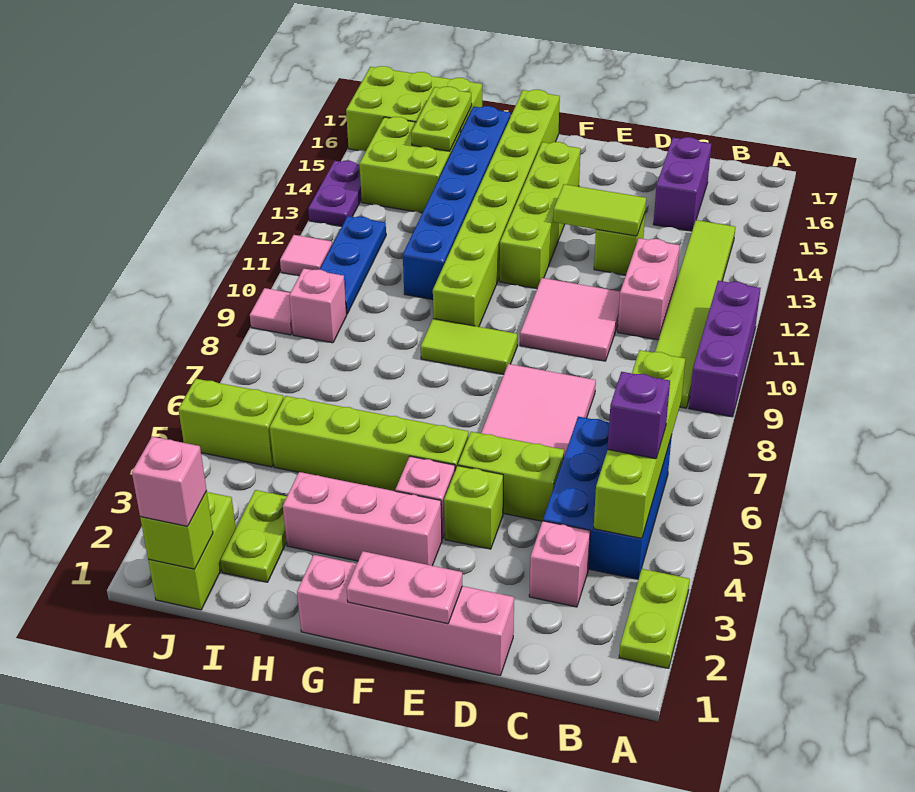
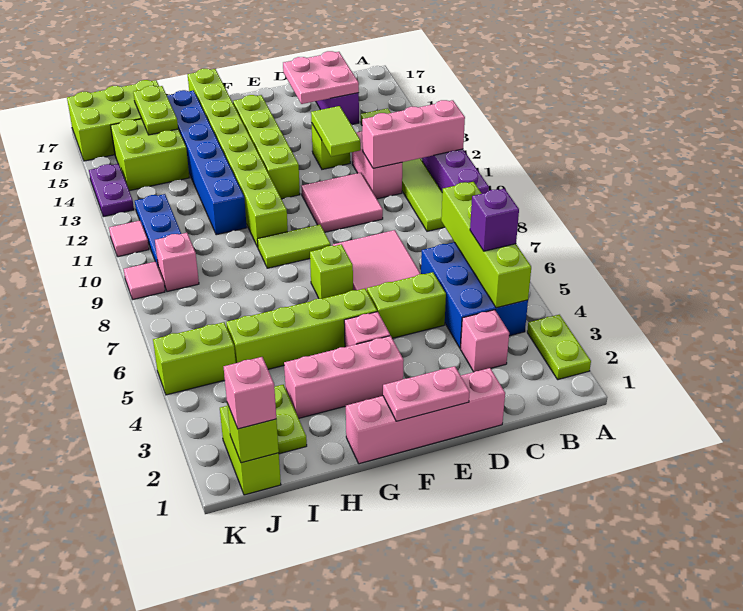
none -> pink brick A11:C11 level 2
none -> pink plate C15:D16 level 2
lime tile D13:E13 level 2 -> lime tile D12:D13 level 2
lime brick E4 level 1 -> lime brick F7 level 1

